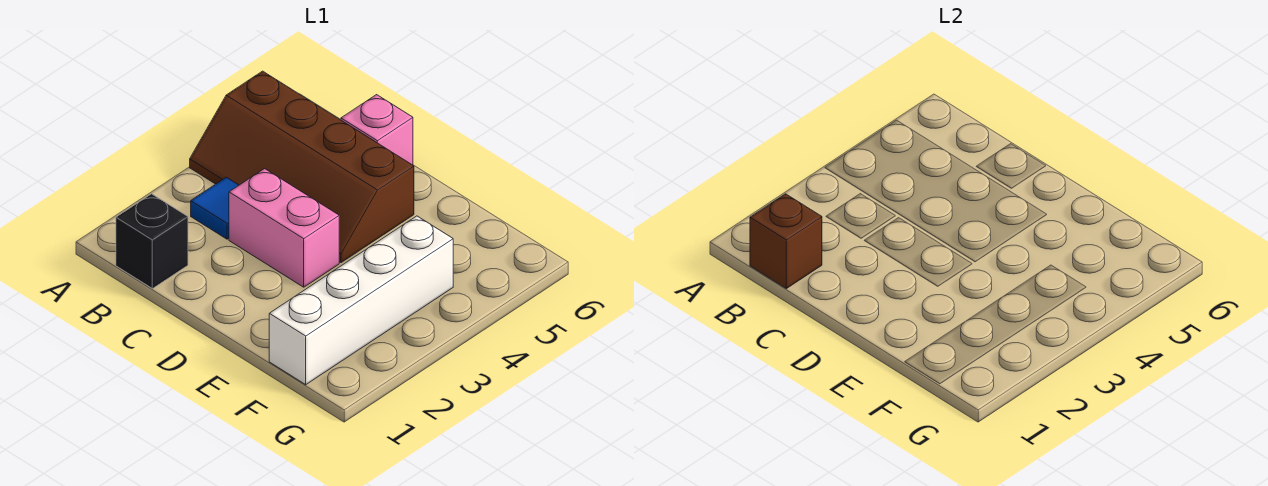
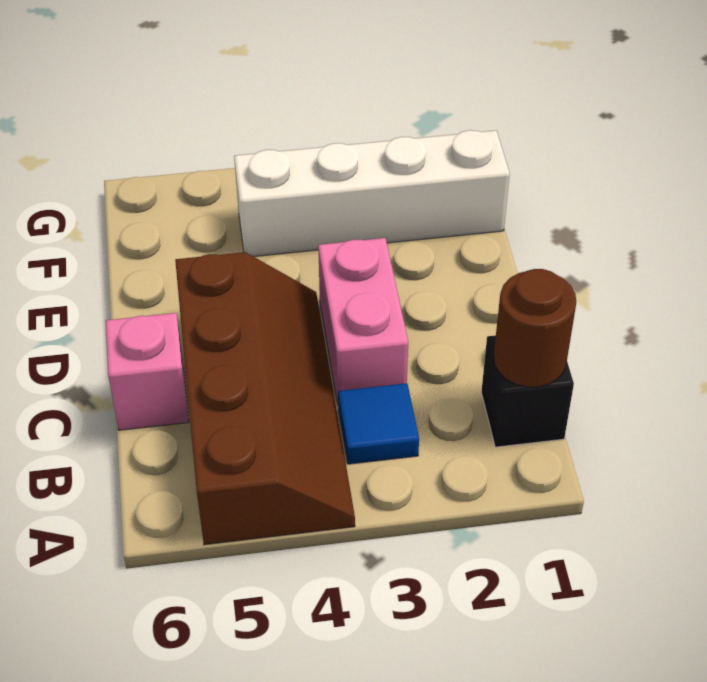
brown brick B1 level 2 -> brown round brick B1 level 2

